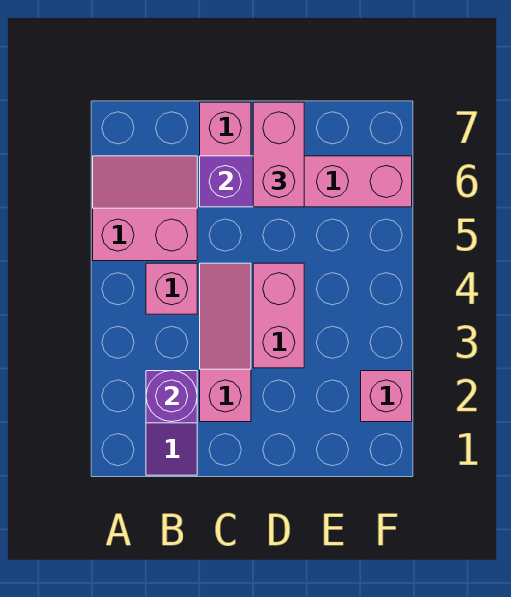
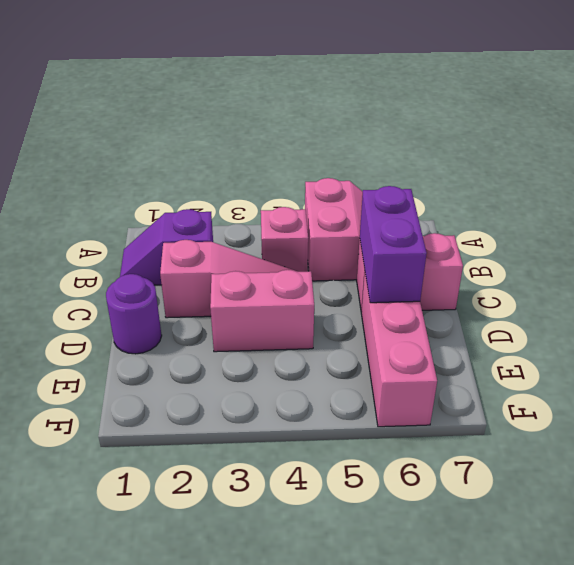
purple round brick B2 level 2 -> purple round brick D1 level 1
pink brick D6:D7 level 3 -> none
pink brick F2 level 1 -> none

